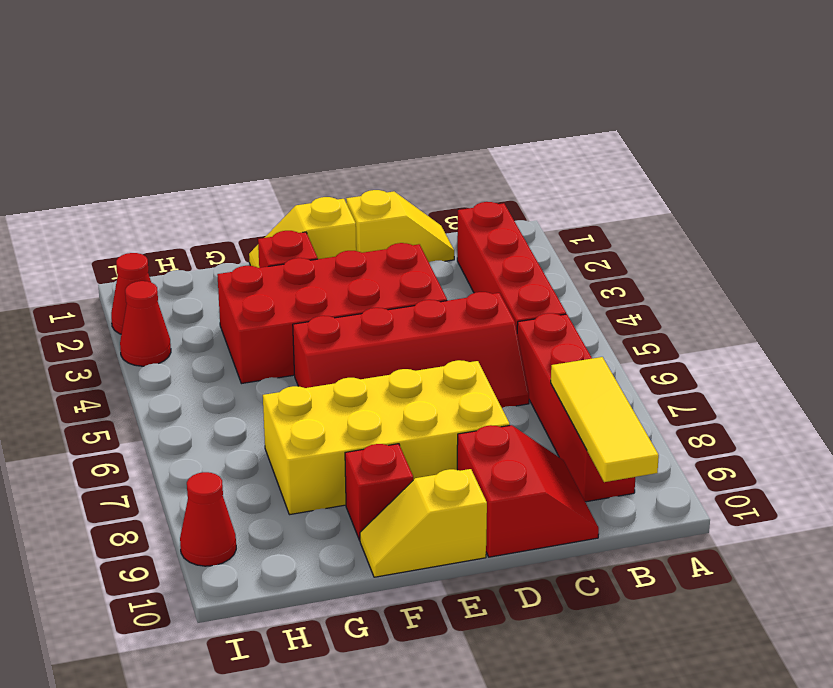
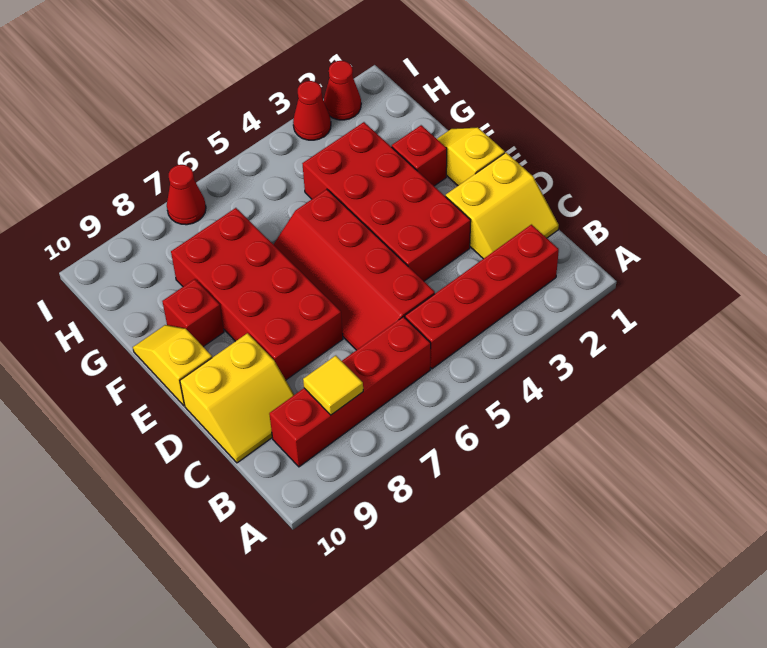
yellow tile B8:B10 level 2 -> yellow tile B8 level 2
yellow slope C1:D1 level 1 top D -> yellow slope C1:D2 level 1 top D
red slope C9:D10 level 1 top D -> yellow slope C9:D10 level 1 top D
yellow brick D7:G8 level 1 -> red brick D7:G8 level 1
red cone I9 level 1 -> red cone I7 level 1

